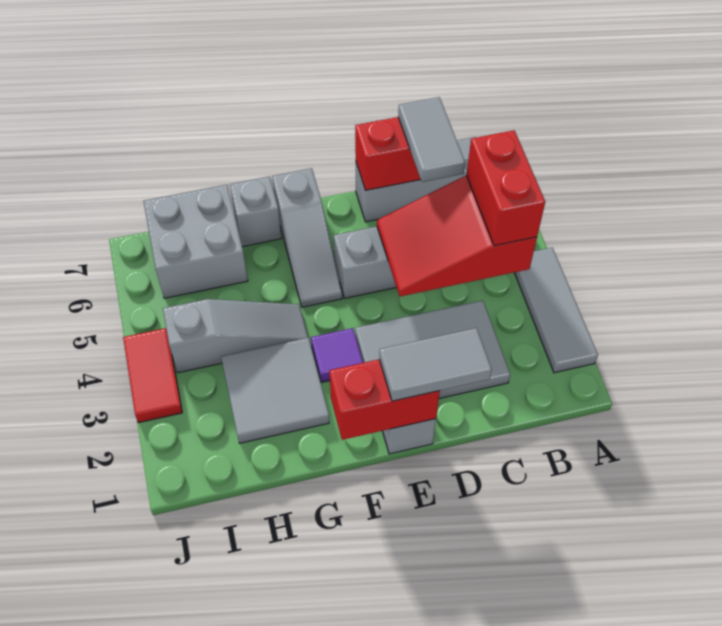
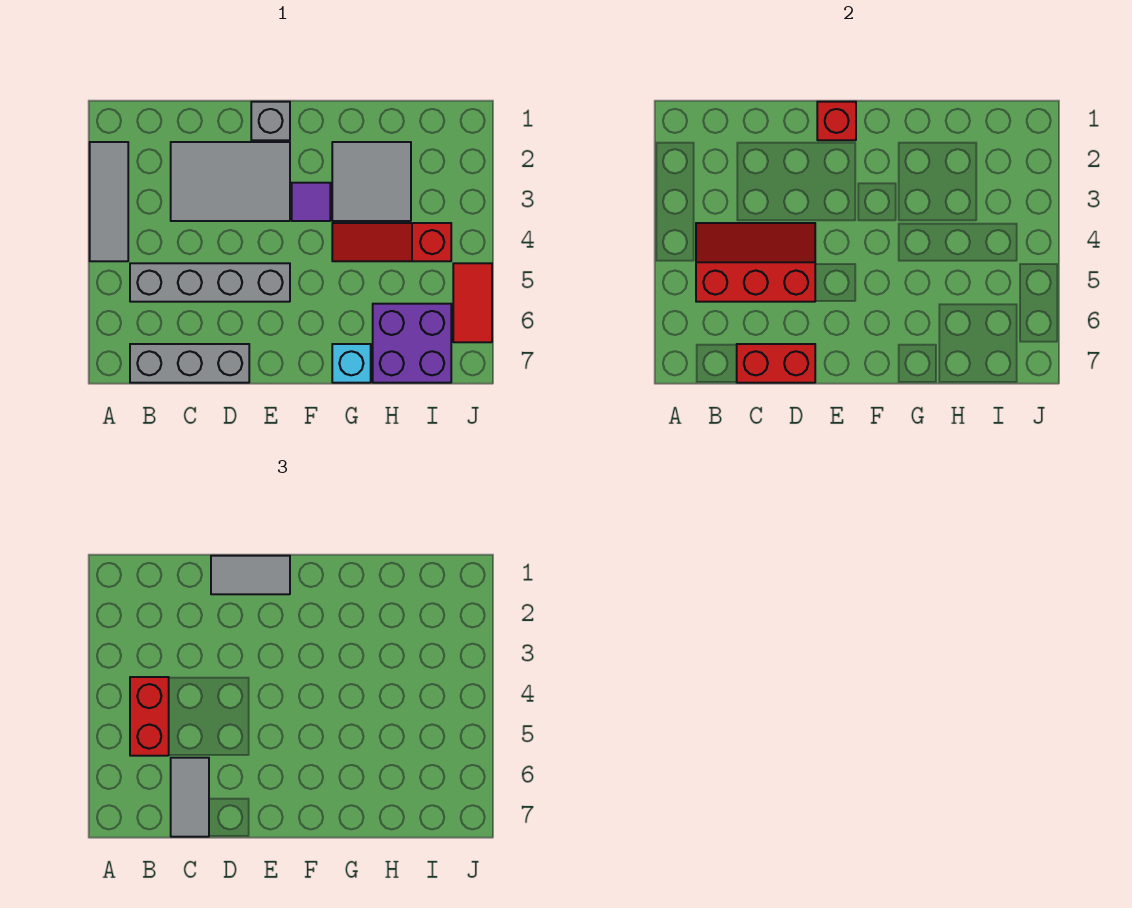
red slope B4:D5 level 2 top B -> red slope B4:D5 level 2 top 5
red brick E1:F1 level 2 -> red brick E1 level 2
grey slope F5:F7 level 1 top 7 -> none
grey slope G4:I4 level 1 top I -> red slope G4:I4 level 1 top I
grey brick G7 level 1 -> cyan brick G7 level 1
grey brick H6:I7 level 1 -> purple brick H6:I7 level 1
red tile J3:J4 level 1 -> red tile J5:J6 level 1

